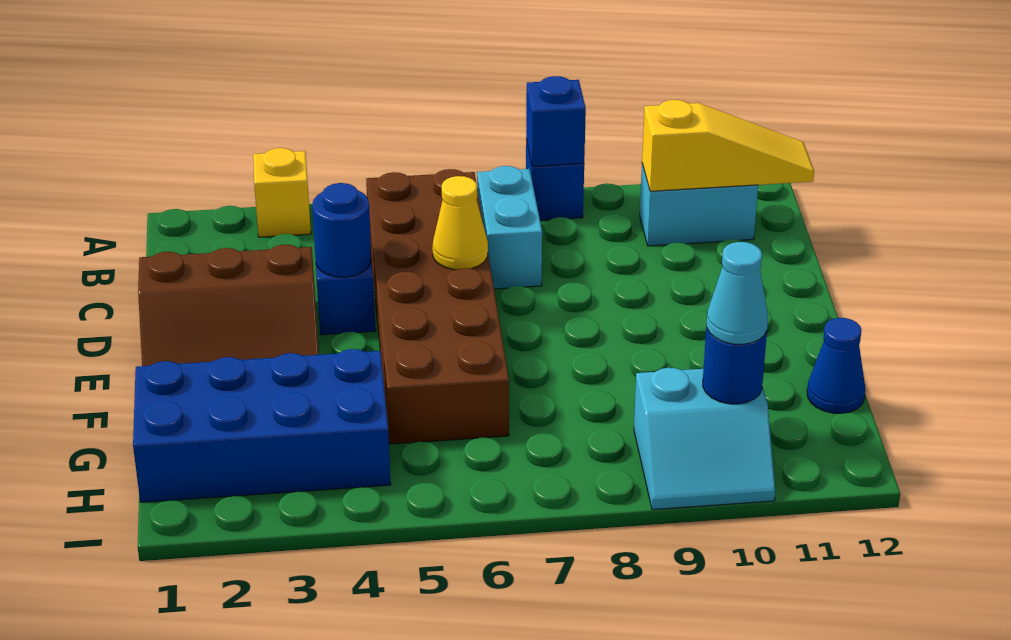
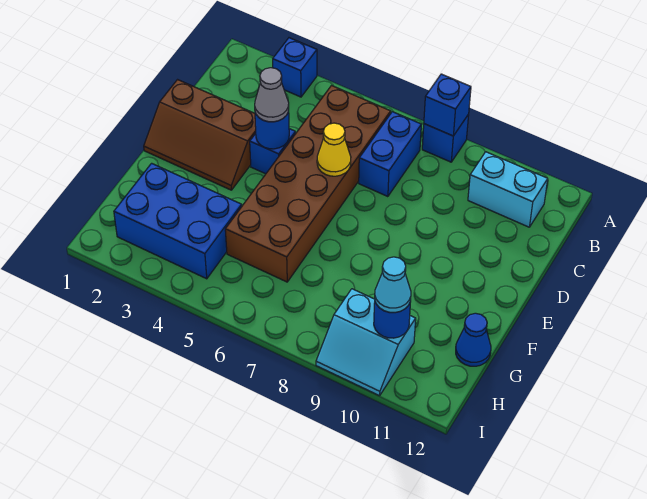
yellow brick A3 level 1 -> blue brick A3 level 1
cyan brick B7:C7 level 1 -> blue brick B7:C7 level 1
yellow slope B10:B12 level 2 top 10 -> none
none -> grey cone D4 level 3
blue brick G1:H4 level 1 -> blue brick G2:H4 level 1

